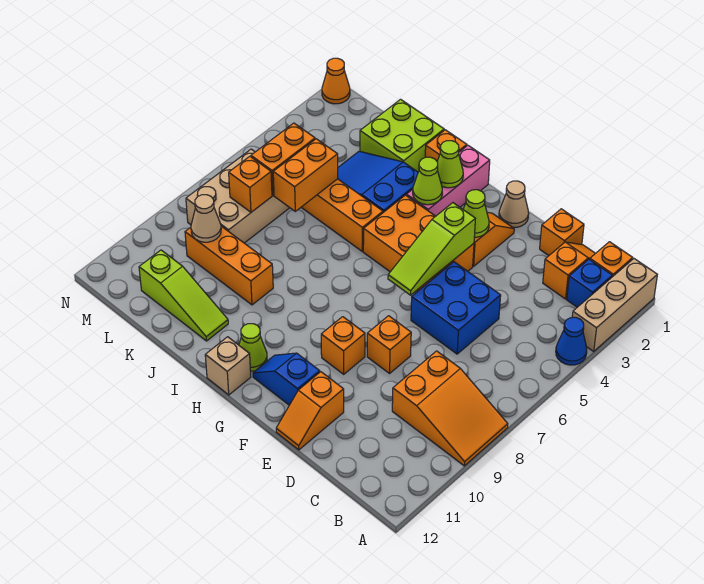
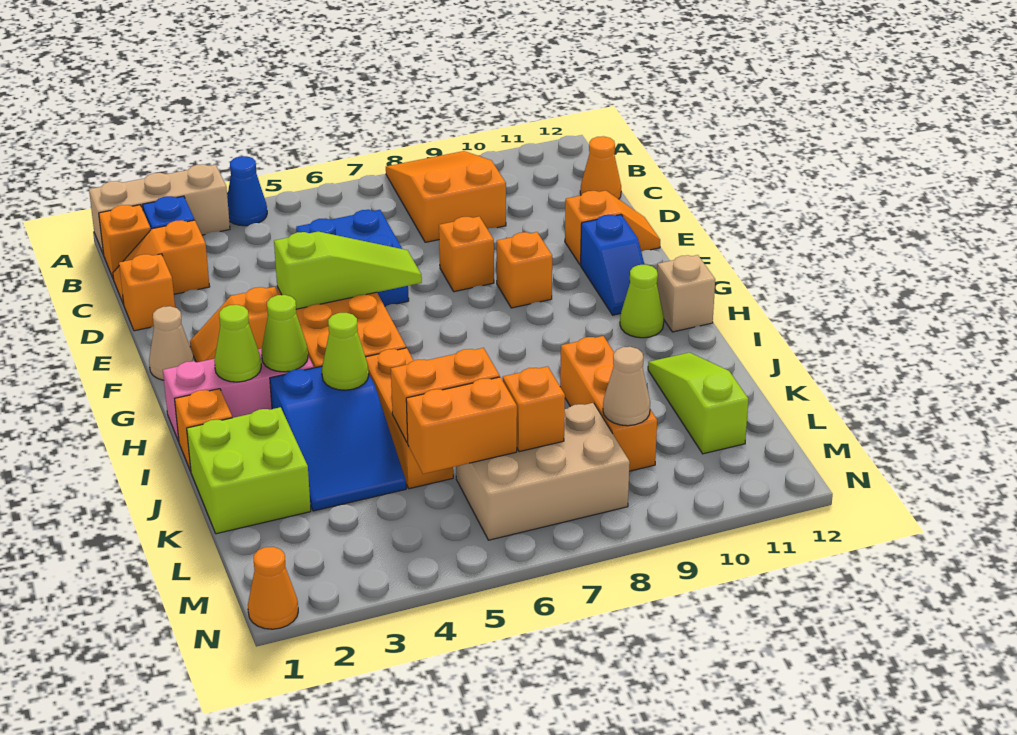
none -> orange cone C12 level 1
lime cone F3 level 2 -> lime cone I4 level 2

